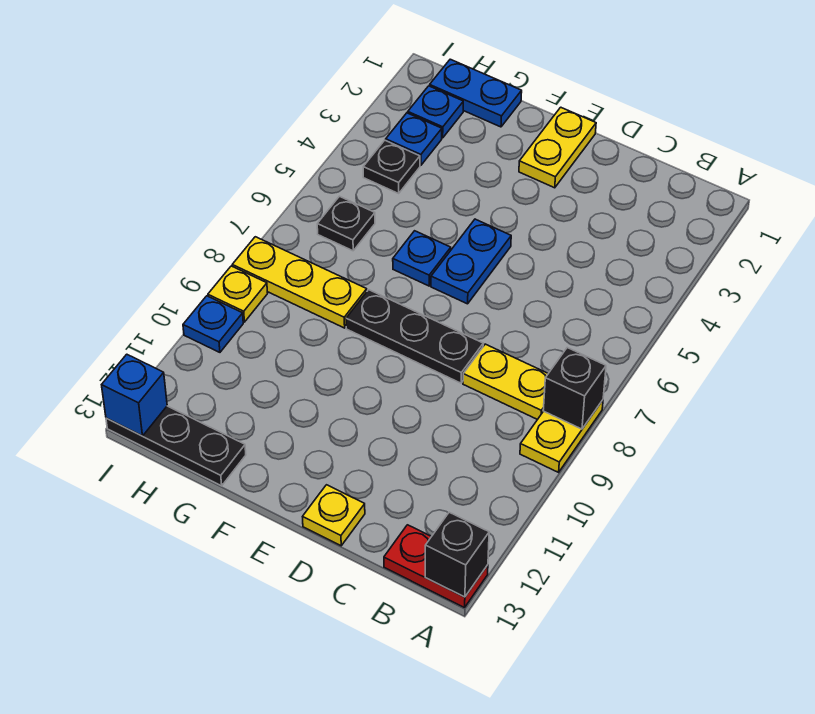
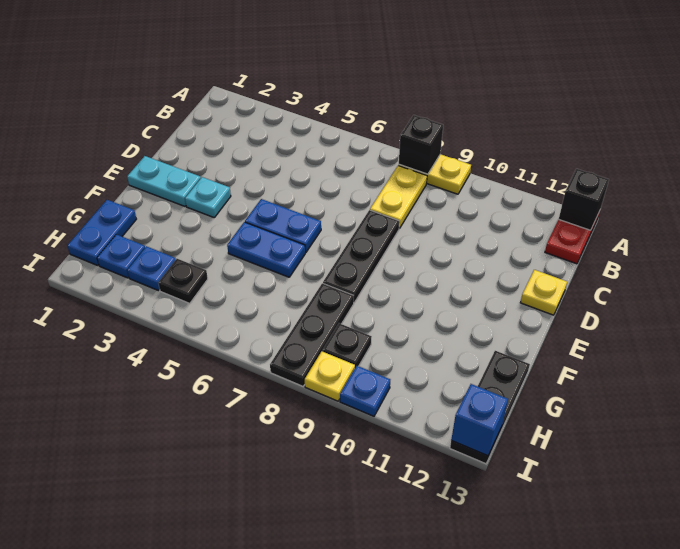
yellow plate E1:E2 level 1 -> cyan plate E1:E2 level 1
none -> cyan plate E3 level 1
blue plate F6 level 1 -> blue plate F5:F6 level 1
yellow plate G8:I8 level 1 -> black plate G8:I8 level 1
black plate H6 level 1 -> black plate H9 level 1

